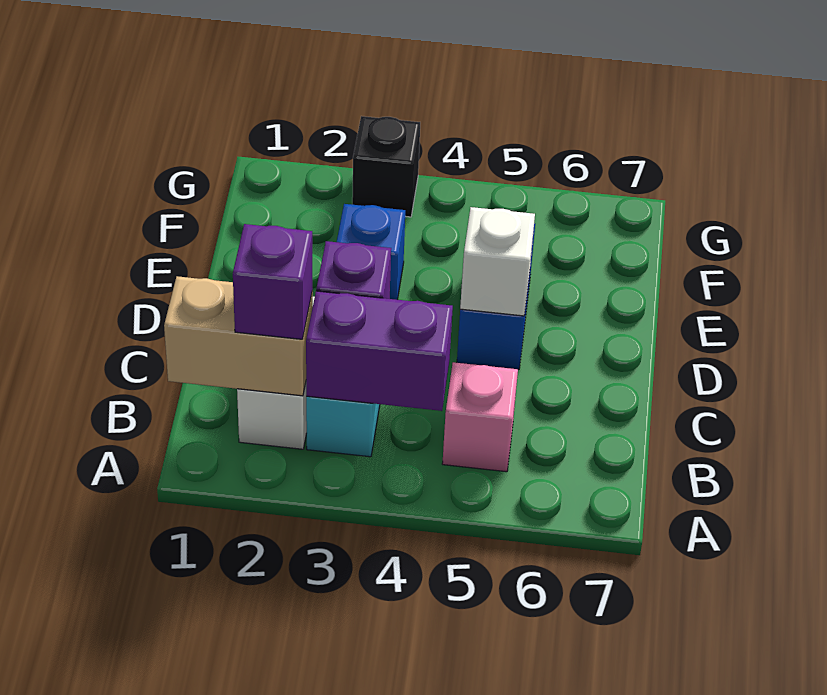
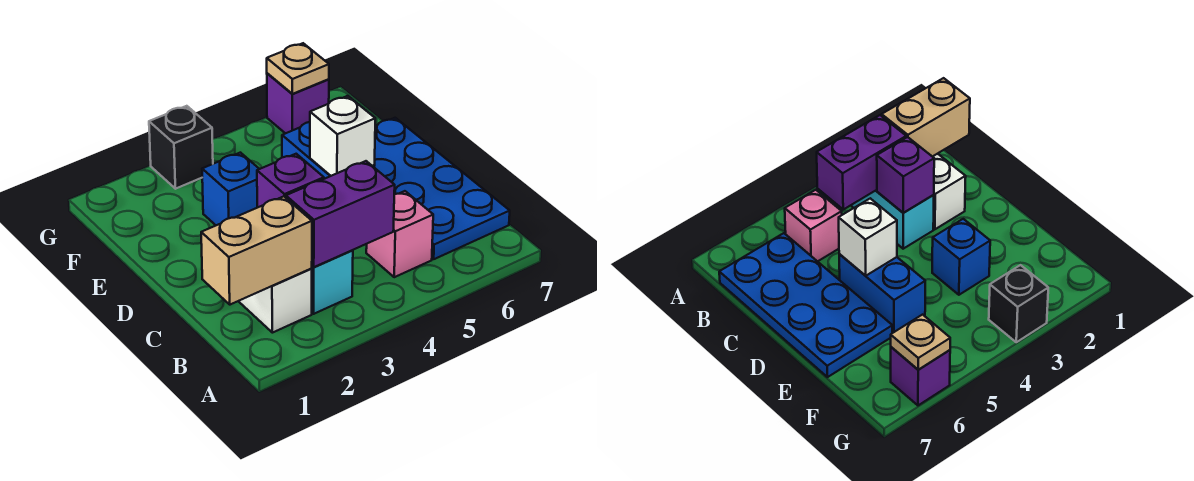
purple brick B2 level 3 -> purple brick G6 level 1
none -> blue plate B6:E7 level 1
none -> tan plate G6 level 2

